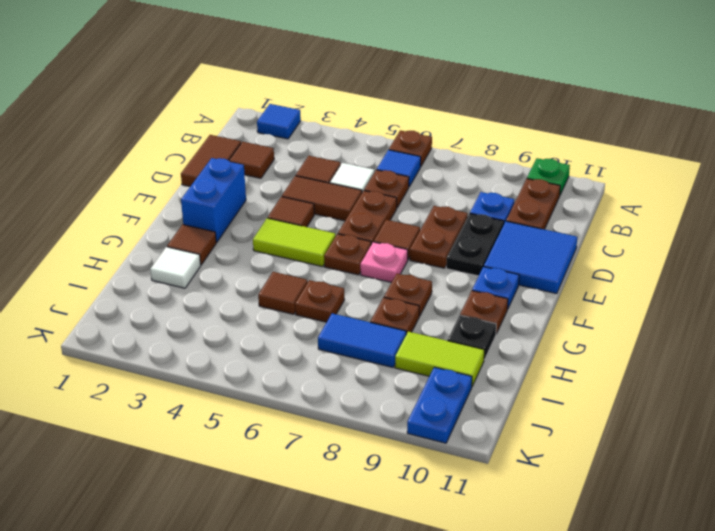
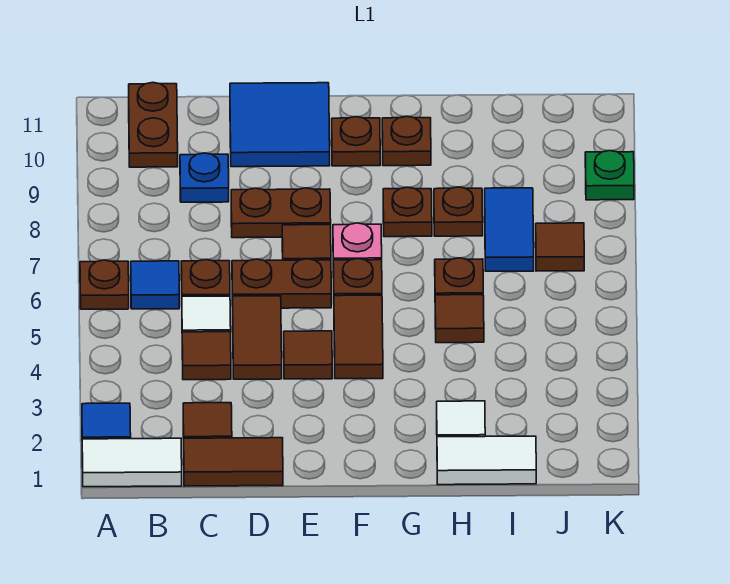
none -> white tile A1:B1 level 1
green plate A10 level 1 -> green plate K9 level 1
brown plate B10:C10 level 1 -> brown plate B10:B11 level 1
black plate D9:E9 level 1 -> none
blue brick E2:F2 level 1 -> none
lime tile F4:F5 level 1 -> brown tile F4:F5 level 1
blue plate F10 level 1 -> brown plate F10 level 1
brown tile G2 level 1 -> brown tile J7 level 1
none -> white tile H1:I1 level 1
black plate H10 level 1 -> none
lime tile I9:I10 level 1 -> none
blue plate J10:K10 level 1 -> none

